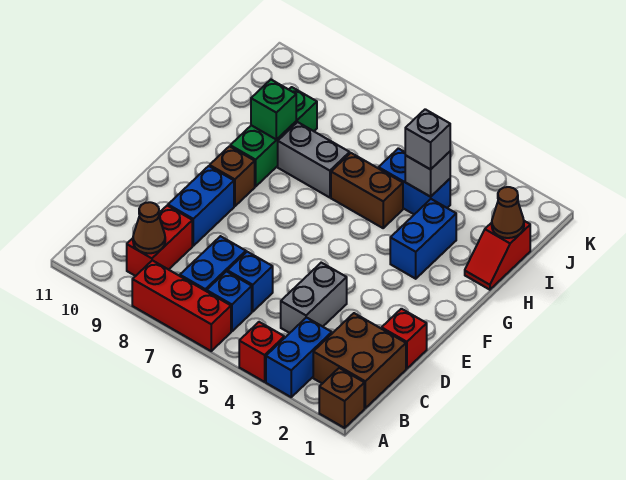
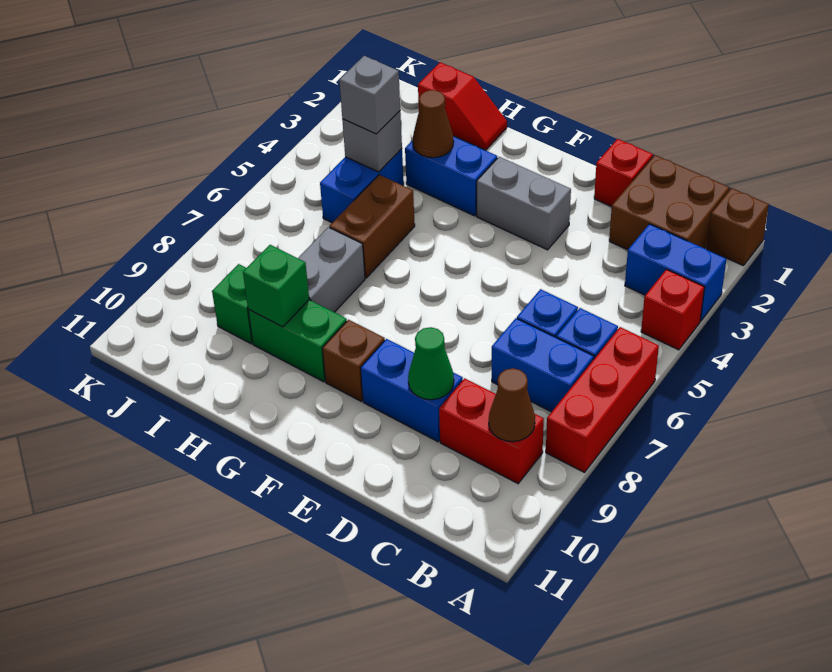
grey brick C4:D4 level 1 -> grey brick E3:F3 level 1
none -> green cone D9 level 2
brown cone I1 level 2 -> brown cone H3 level 2

